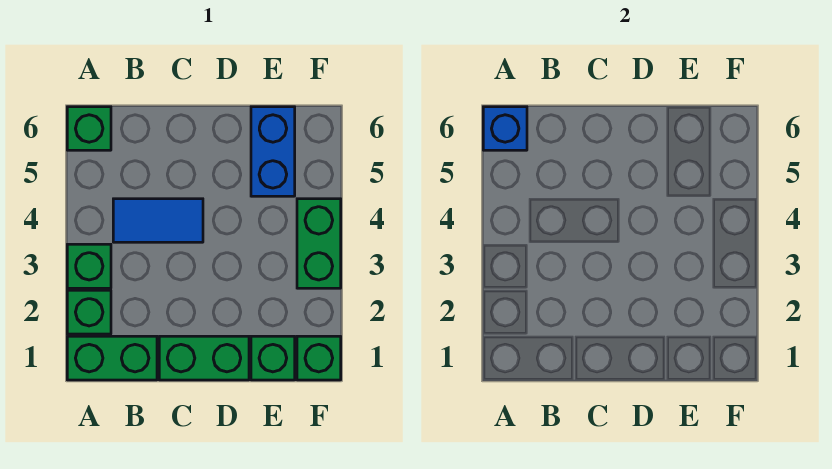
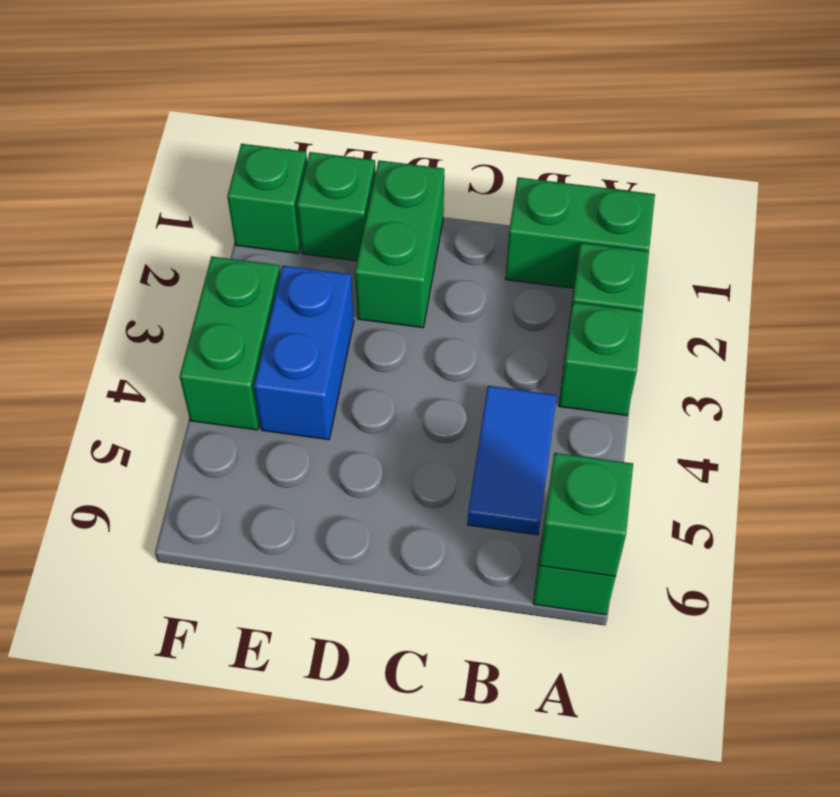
blue brick A6 level 2 -> green brick A6 level 2
blue tile B4:C4 level 1 -> blue tile B4:B5 level 1
green brick C1:D1 level 1 -> green brick D1:D2 level 1
blue brick E5:E6 level 1 -> blue brick E3:E4 level 1

